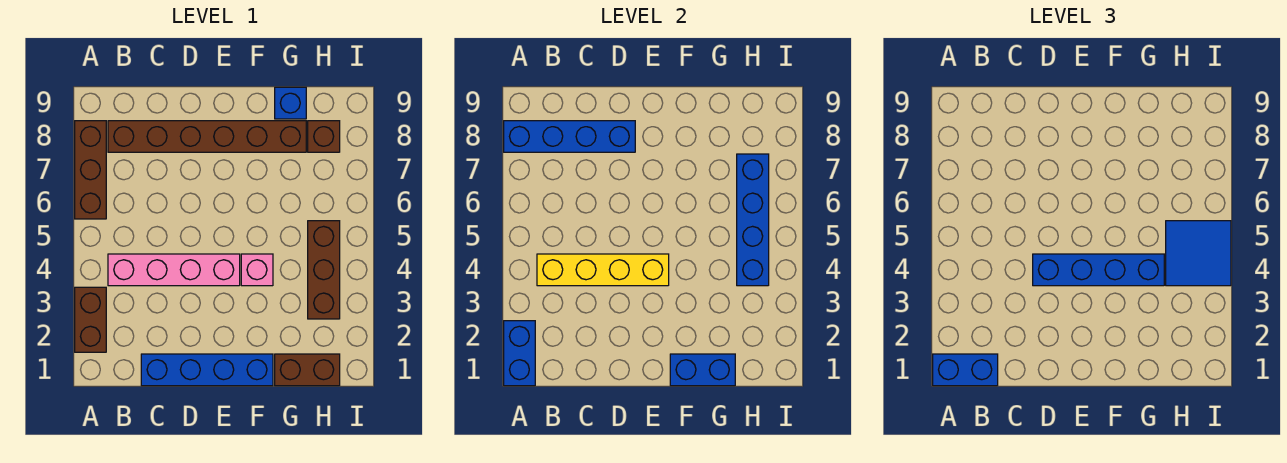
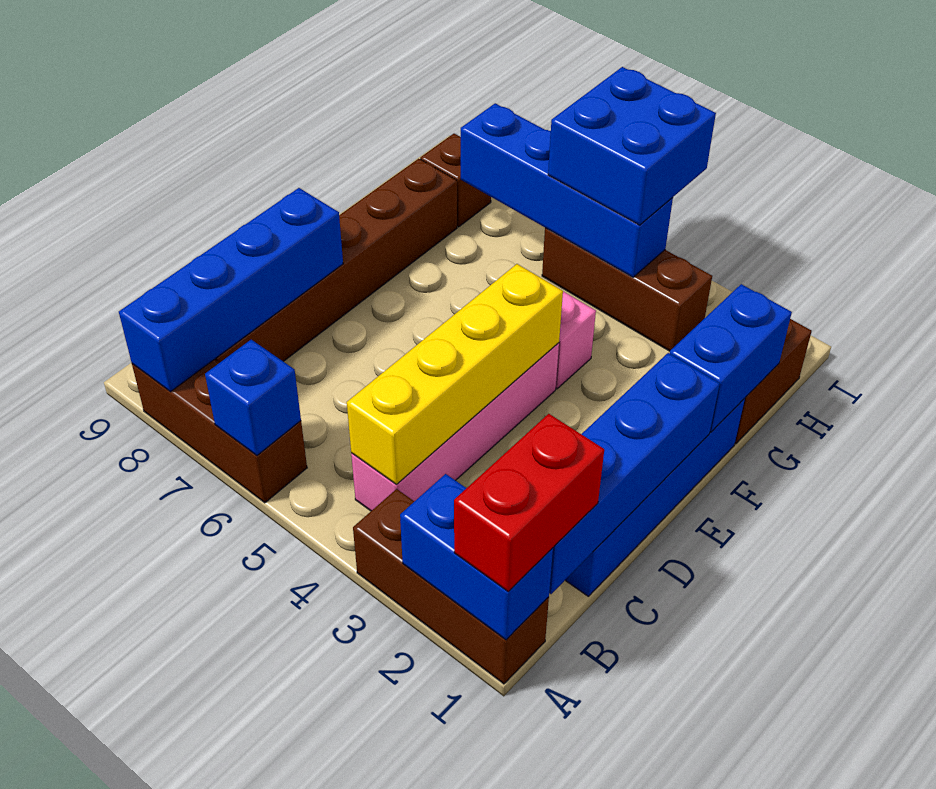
blue brick A1:B1 level 3 -> red brick A1:B1 level 3
brown brick A2:A3 level 1 -> brown brick A1:A3 level 1
blue brick D4:G4 level 3 -> blue brick B1:E1 level 2
blue brick G9 level 1 -> blue brick A6 level 2
blue tile H4:I5 level 3 -> blue brick H4:I5 level 3

